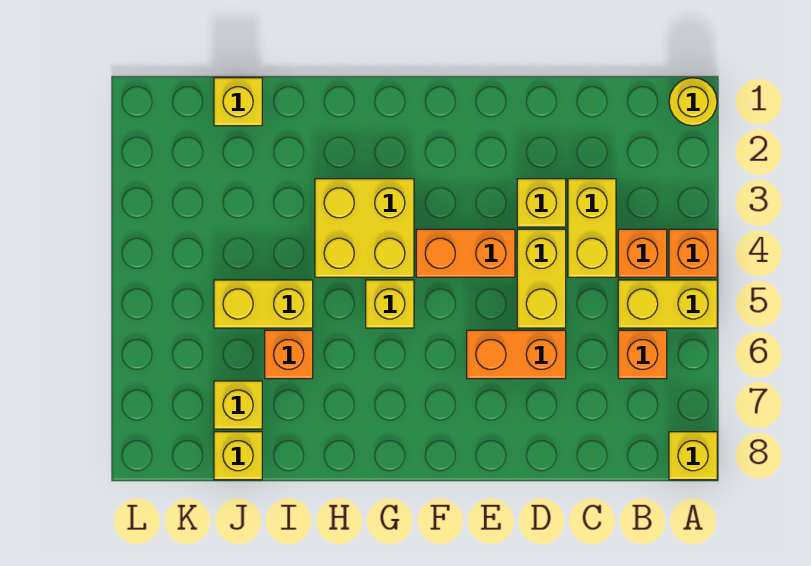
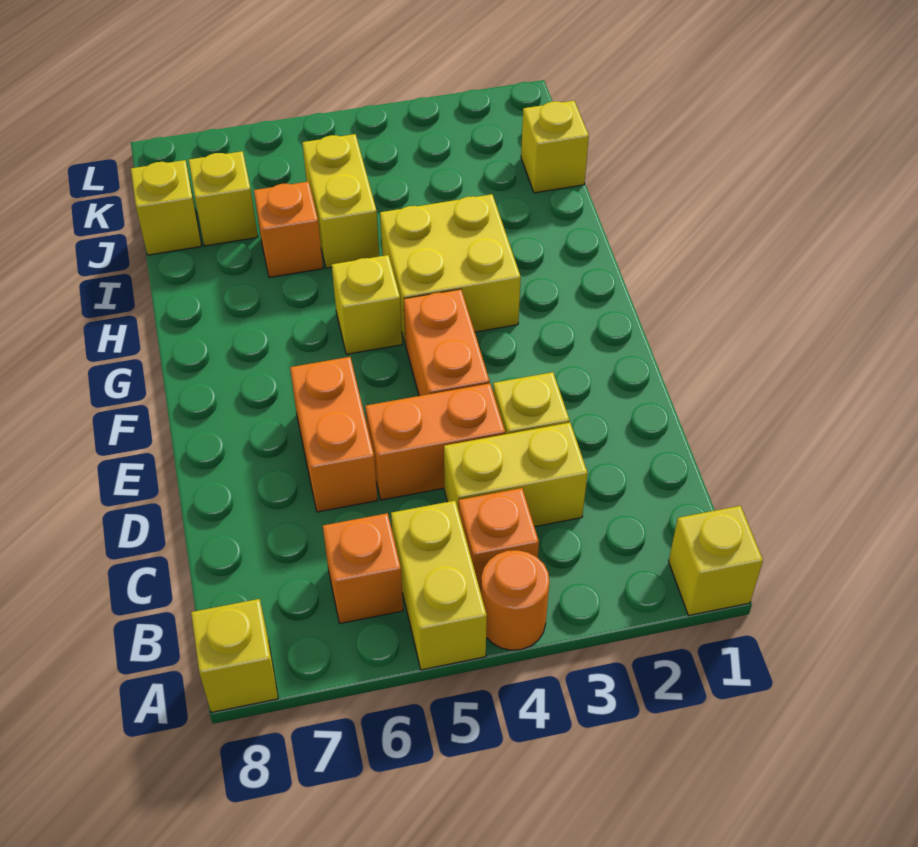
yellow round brick A1 level 1 -> yellow brick A1 level 1
orange brick A4 level 1 -> orange round brick A4 level 1
yellow brick D4:D5 level 1 -> orange brick D4:D5 level 1

